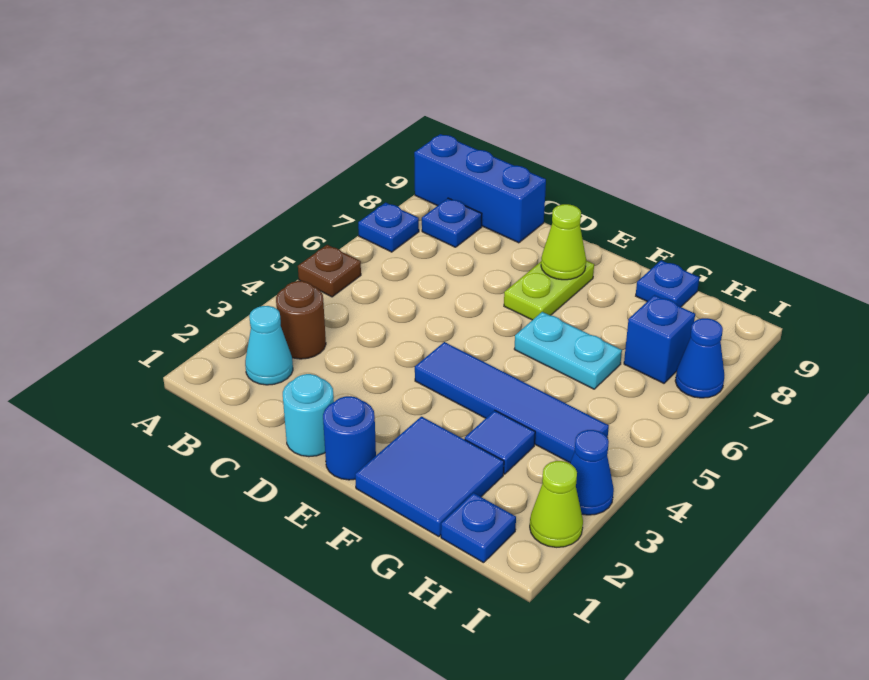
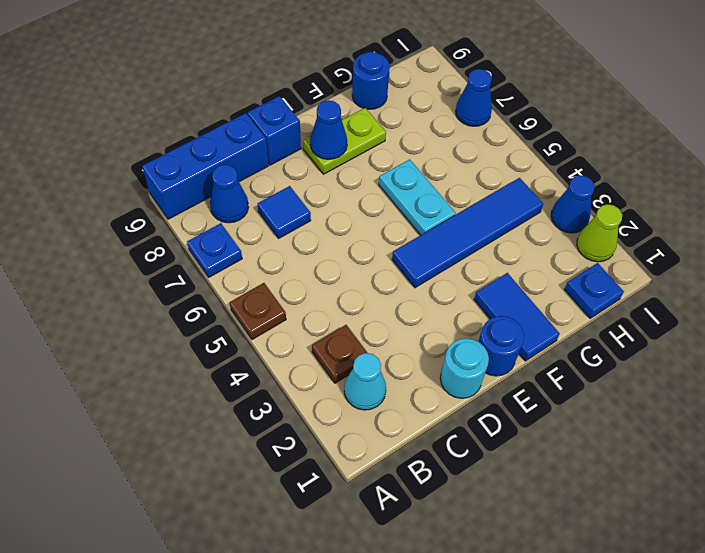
brown round brick B3 level 1 -> brown plate B3 level 1
blue plate B8 level 1 -> blue cone B8 level 1
lime plate E7:E8 level 1 -> lime plate E8:F8 level 1
lime cone E8 level 2 -> blue cone E8 level 2
blue tile F1:G2 level 1 -> blue tile F1:F2 level 1
cyan plate F6:G6 level 1 -> cyan plate F5:F6 level 1
blue tile G3 level 1 -> blue tile C7 level 1
blue plate G9 level 1 -> blue round brick G9 level 1
blue brick H7 level 1 -> blue brick D9 level 1

